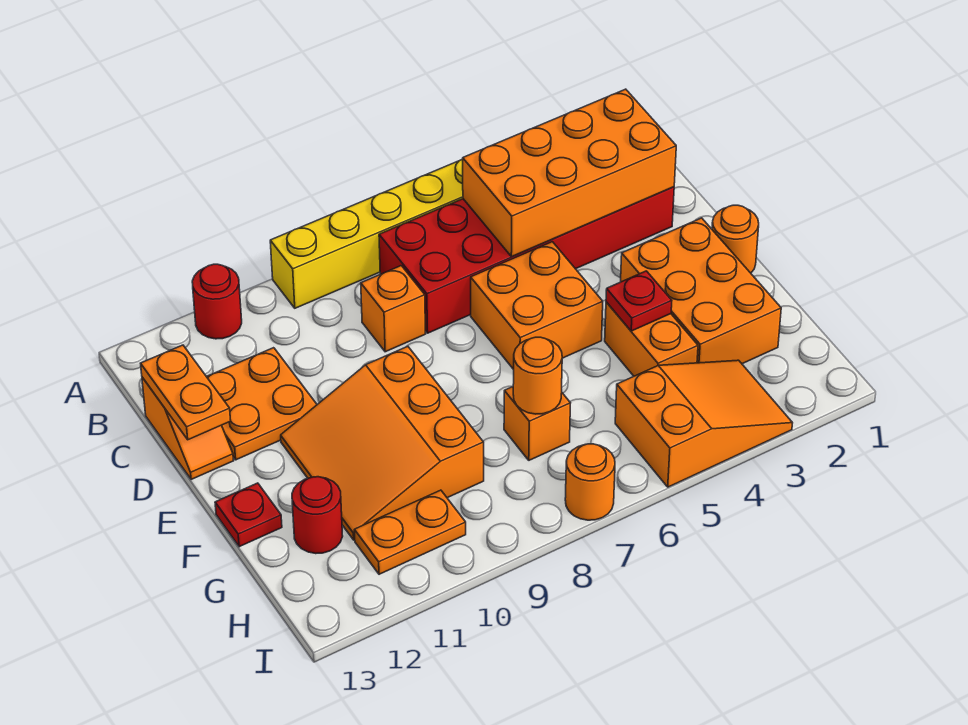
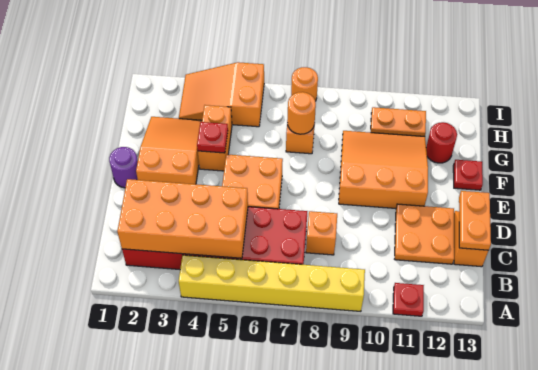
red round brick A11 level 1 -> red plate A11 level 1
orange round brick E1 level 1 -> purple round brick E1 level 1
orange brick E2:G3 level 1 -> orange slope E2:G3 level 1 top E
orange slope E9:G11 level 1 top 9 -> orange slope E9:G11 level 1 top E

